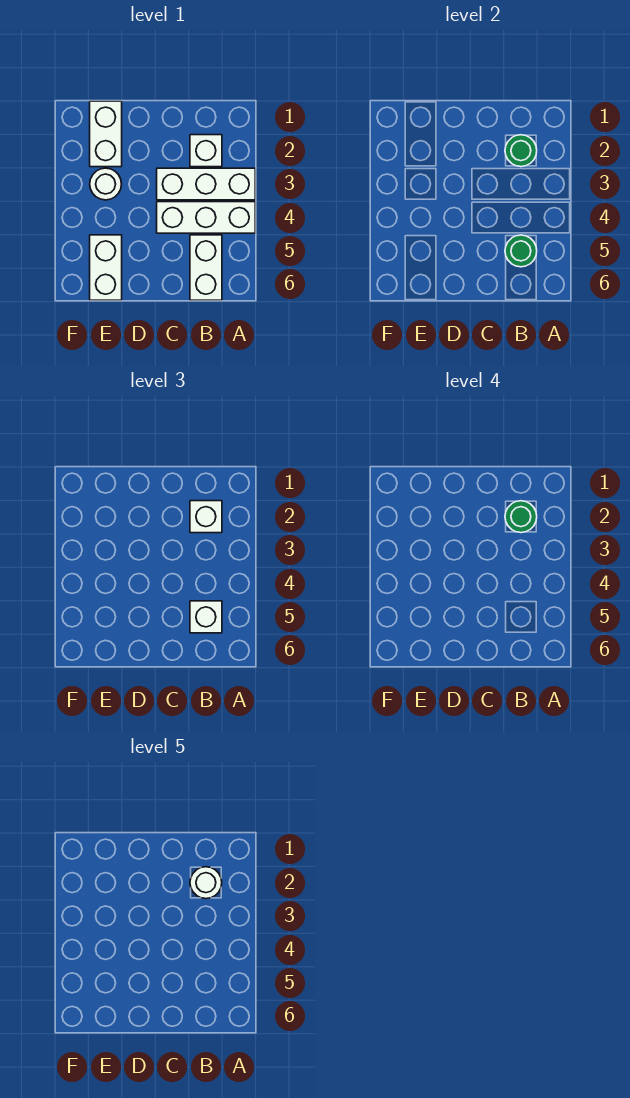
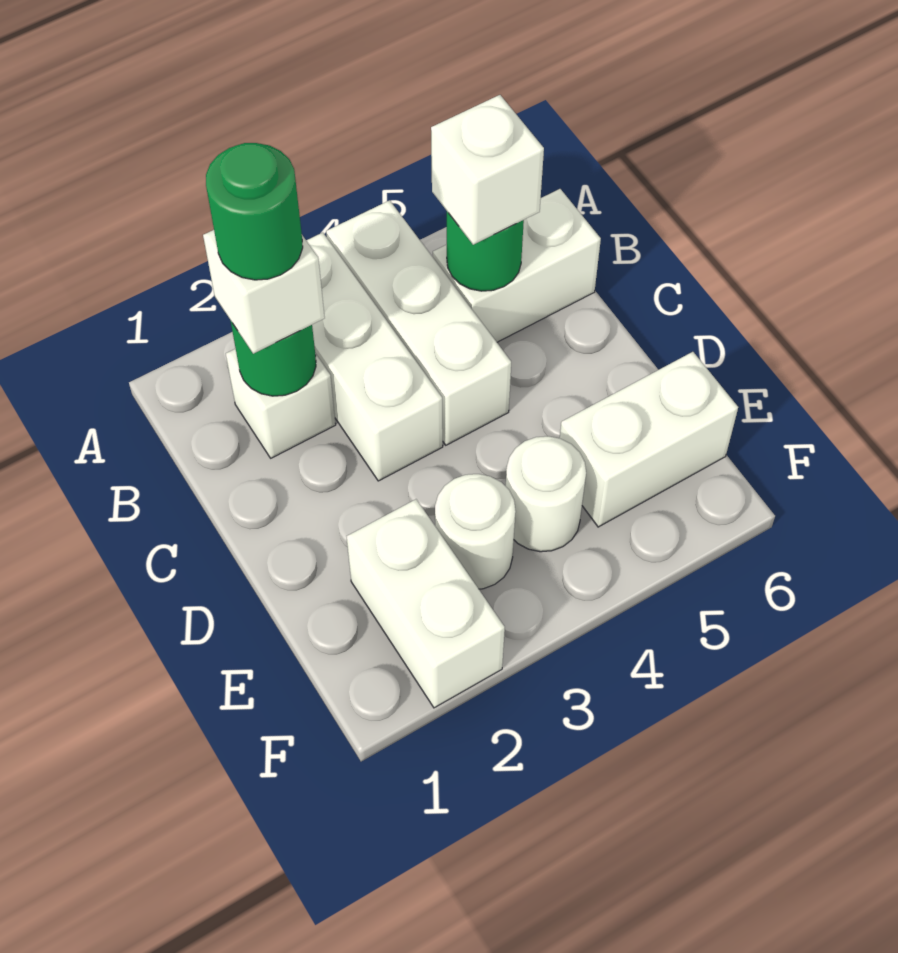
white round brick B2 level 5 -> white round brick E4 level 1
white brick E1:E2 level 1 -> white brick E2:F2 level 1

